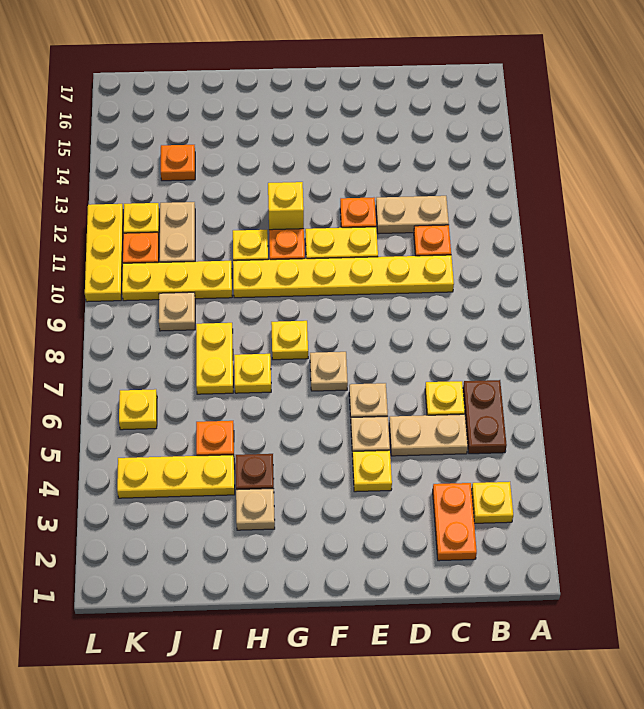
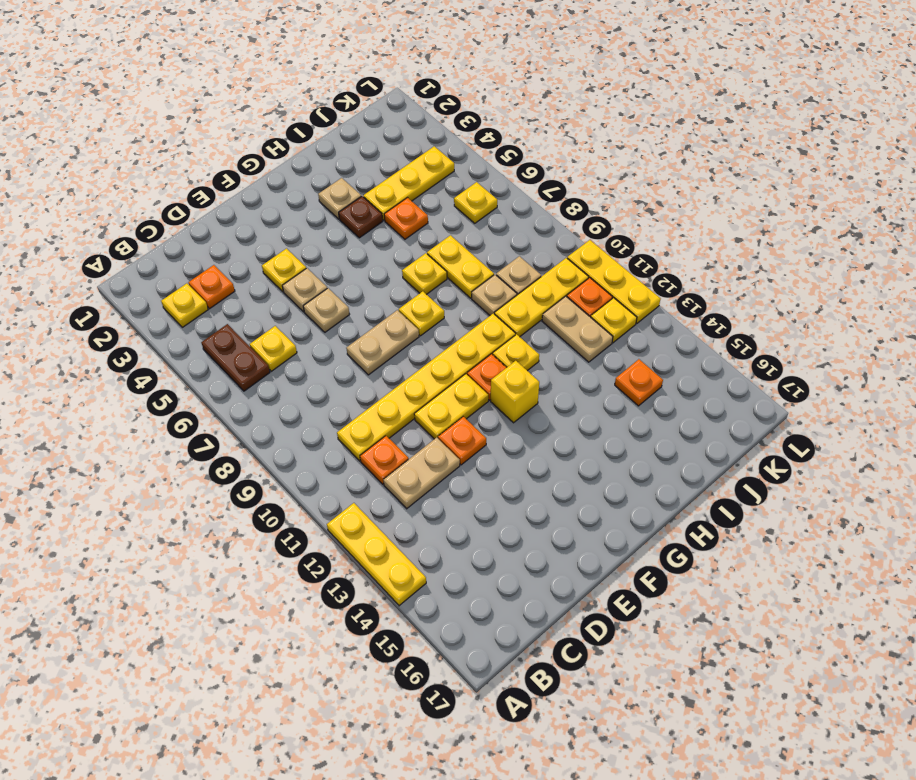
none -> yellow plate A12:A14 level 1
orange plate C2:C3 level 1 -> orange plate C3 level 1
tan plate C5:D5 level 1 -> tan plate E8:F8 level 1
tan plate F7 level 1 -> tan plate I9 level 1

